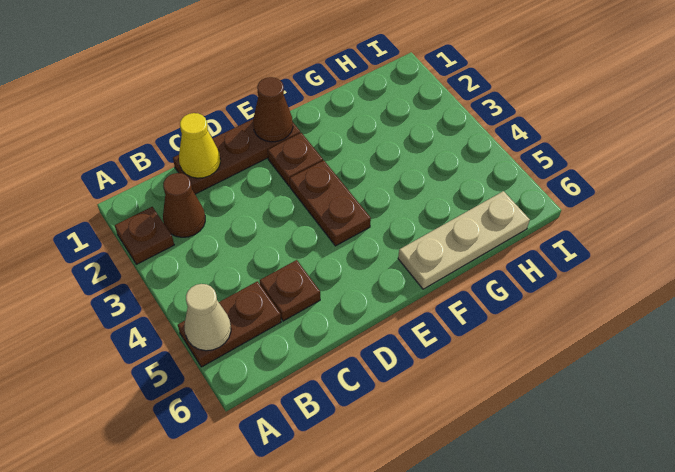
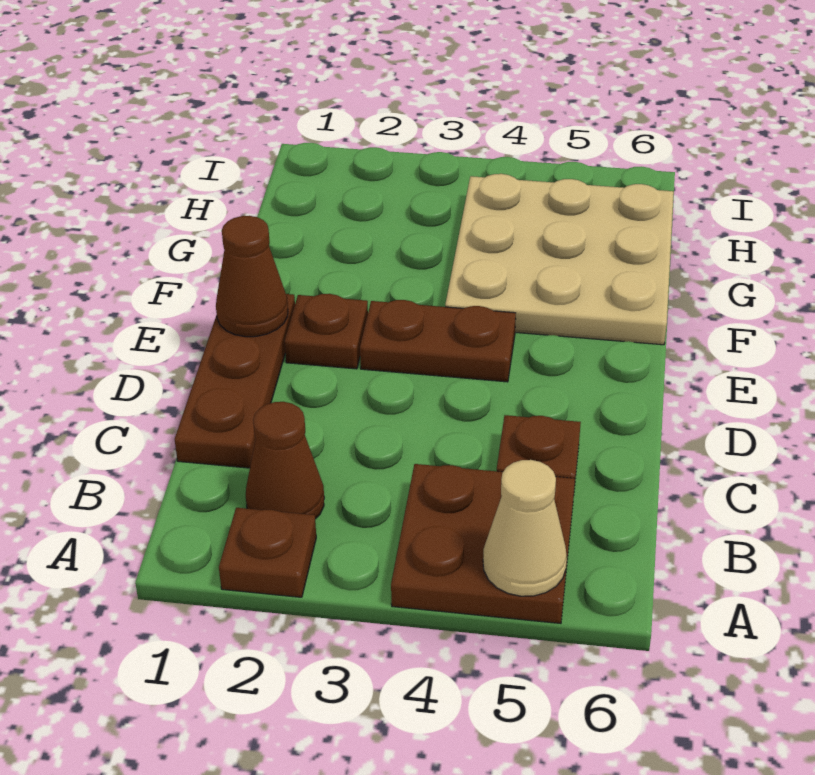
brown plate A5:B5 level 1 -> brown plate A4:B5 level 1
yellow cone C1 level 2 -> none
tan plate F6:H6 level 1 -> tan plate F4:H6 level 1

